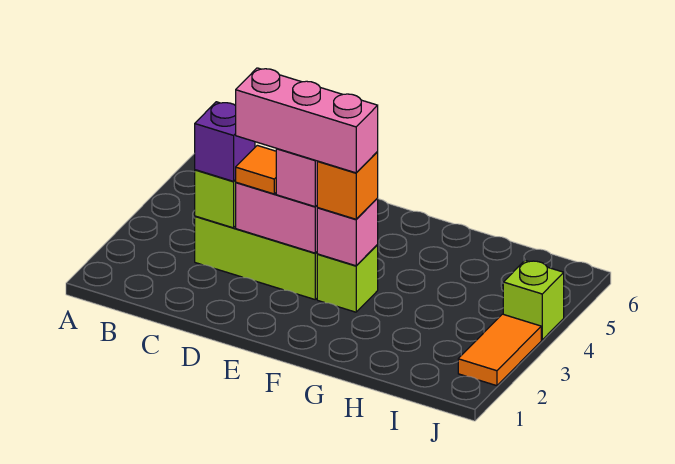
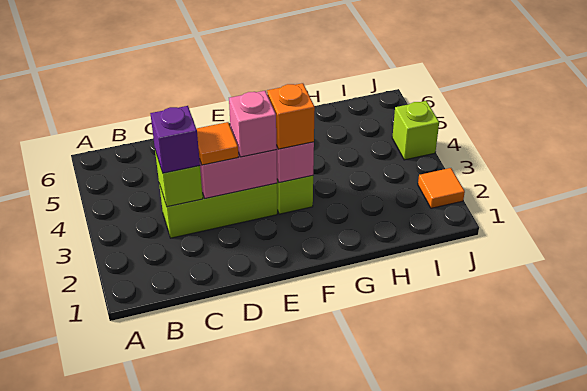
pink brick D3:F3 level 4 -> none
orange tile J2:J3 level 1 -> orange tile J2 level 1

